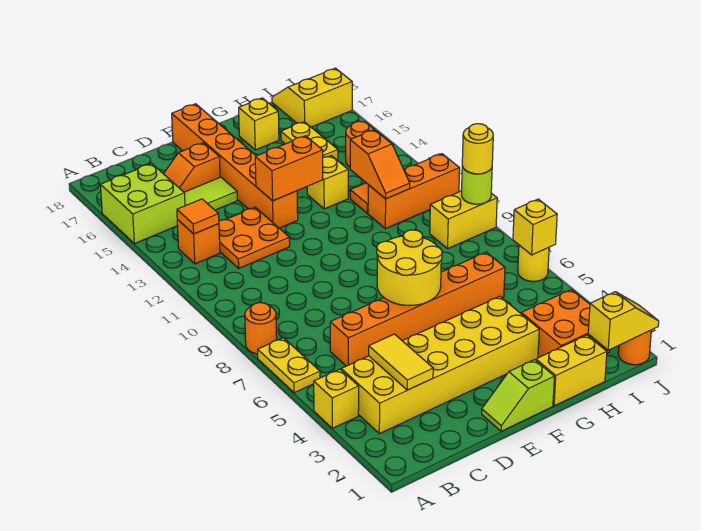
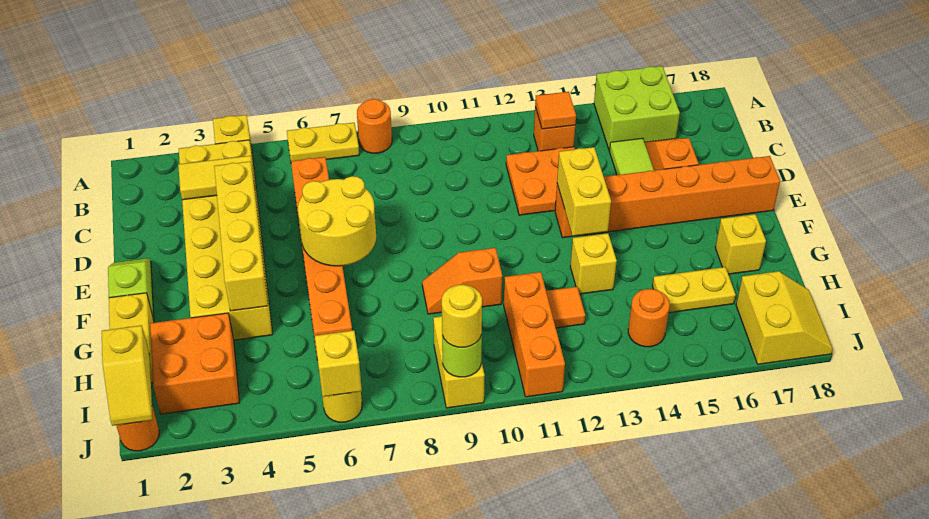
none -> yellow brick D4:G4 level 2
orange brick E13:F13 level 2 -> yellow brick E13:F13 level 2
orange slope H11:H12 level 2 top 12 -> orange slope G9:G10 level 1 top 10

